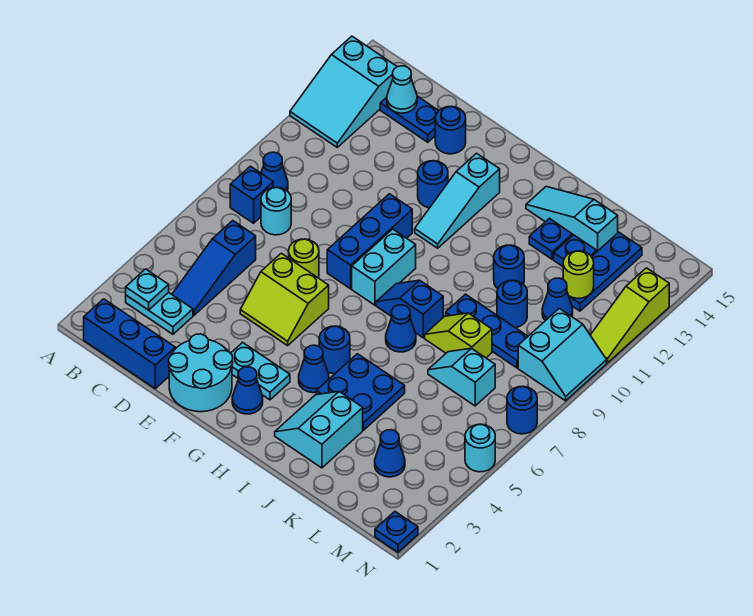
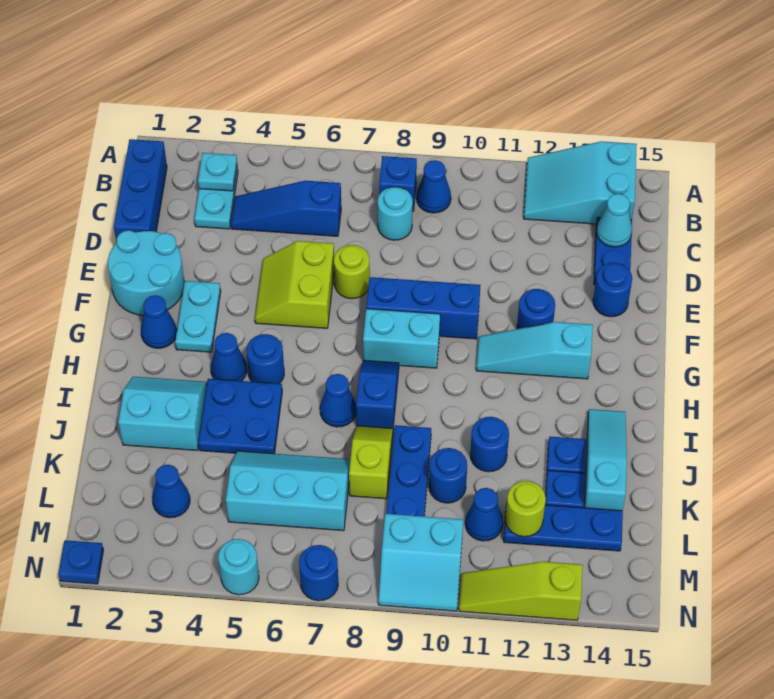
cyan slope K7:L7 level 1 top L -> cyan slope K5:L7 level 1 top L

